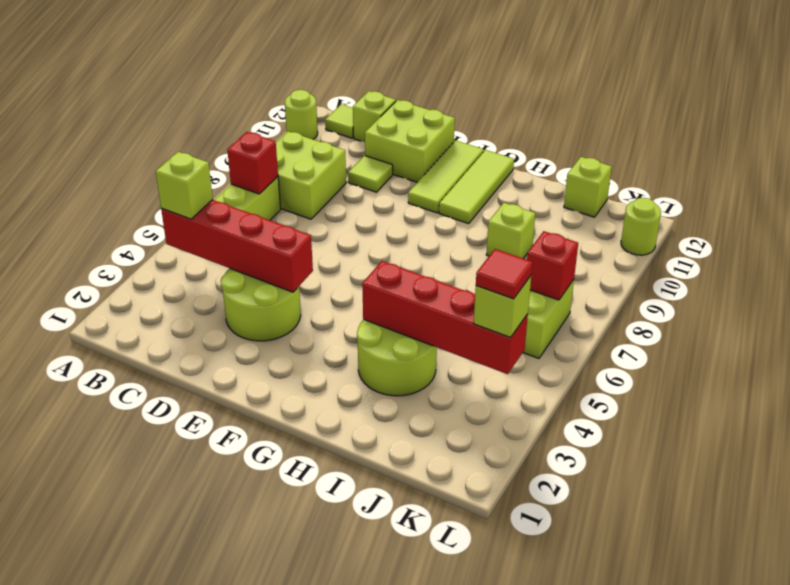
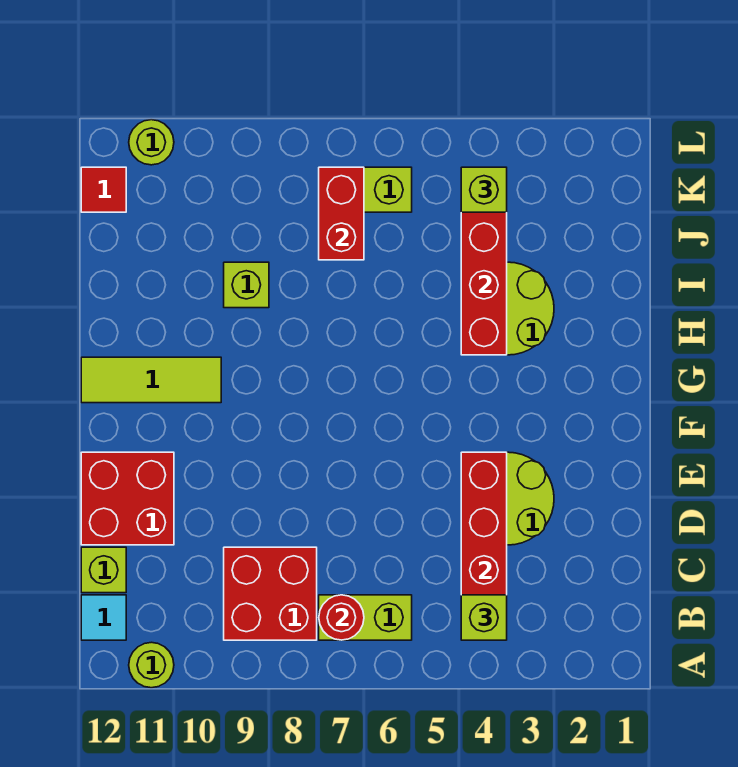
red brick B7 level 2 -> red round brick B7 level 2
lime brick B8:C9 level 1 -> red brick B8:C9 level 1
lime tile B12 level 1 -> cyan tile B12 level 1
lime tile D10 level 1 -> none
lime brick D11:E12 level 1 -> red brick D11:E12 level 1
lime tile F10:F12 level 1 -> none
lime brick J12 level 1 -> none
red tile K4 level 4 -> red tile K12 level 1
red brick K7 level 2 -> red brick J7:K7 level 2

